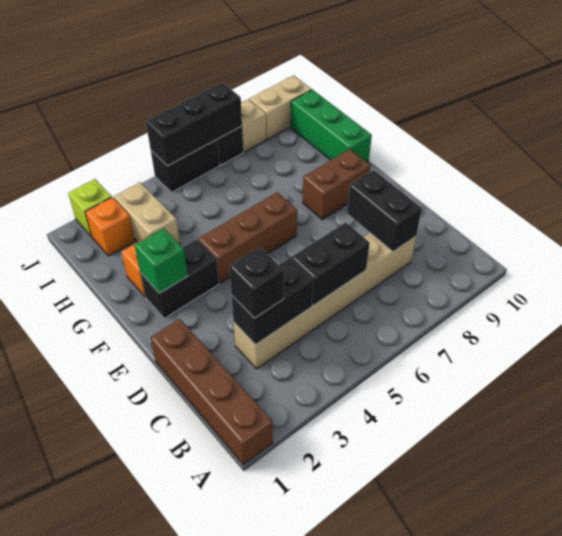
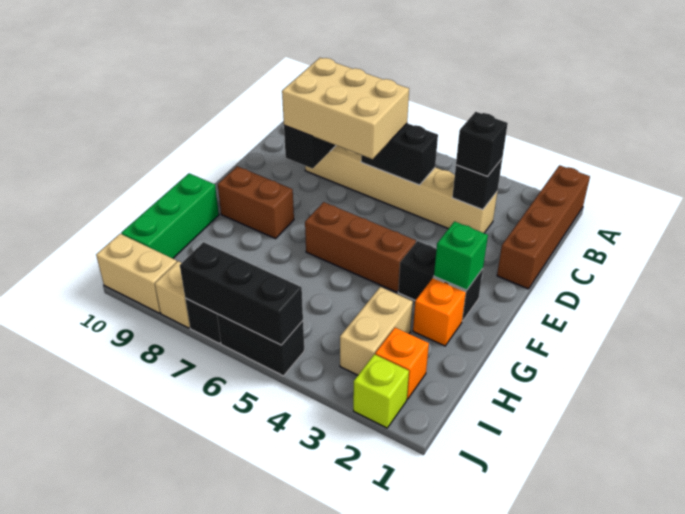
black brick C3:C4 level 2 -> black brick C3 level 2
none -> tan brick C6:D8 level 3

